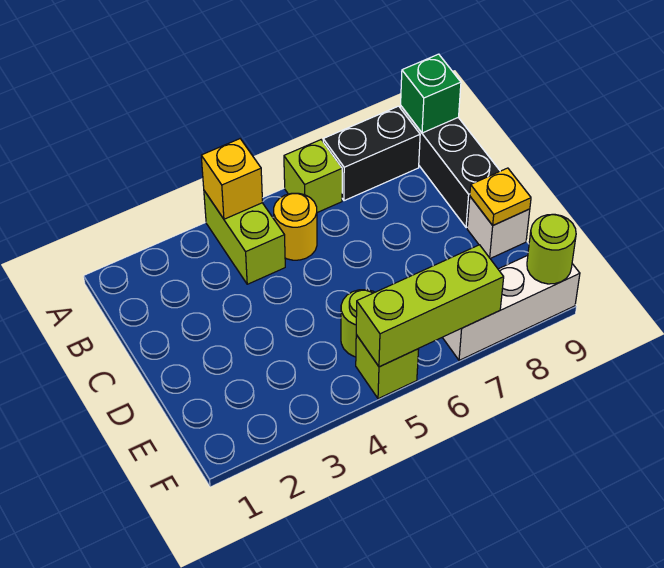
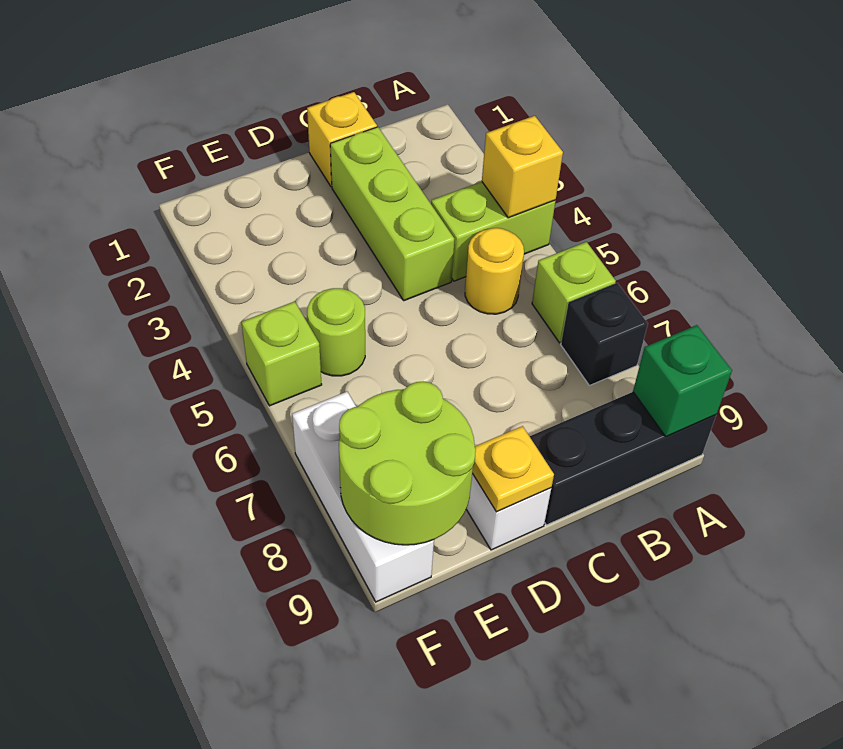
black brick A7:A8 level 1 -> black brick A7 level 1
none -> yellow brick C1 level 1
lime brick F5:F7 level 2 -> lime brick C2:C4 level 1
lime round brick F9 level 2 -> lime round brick E8:F9 level 2

